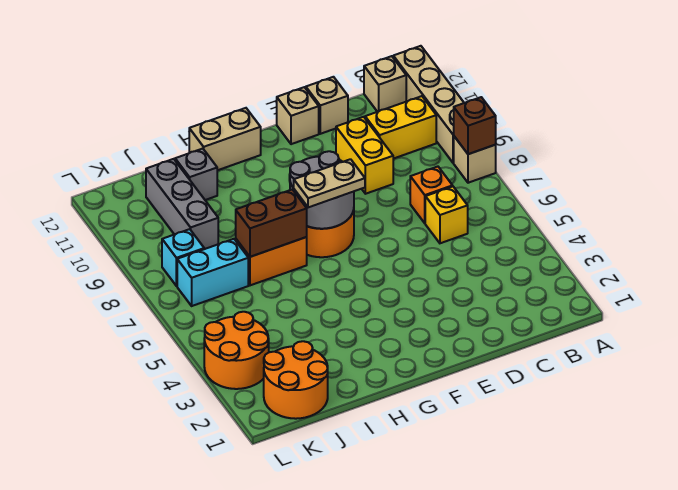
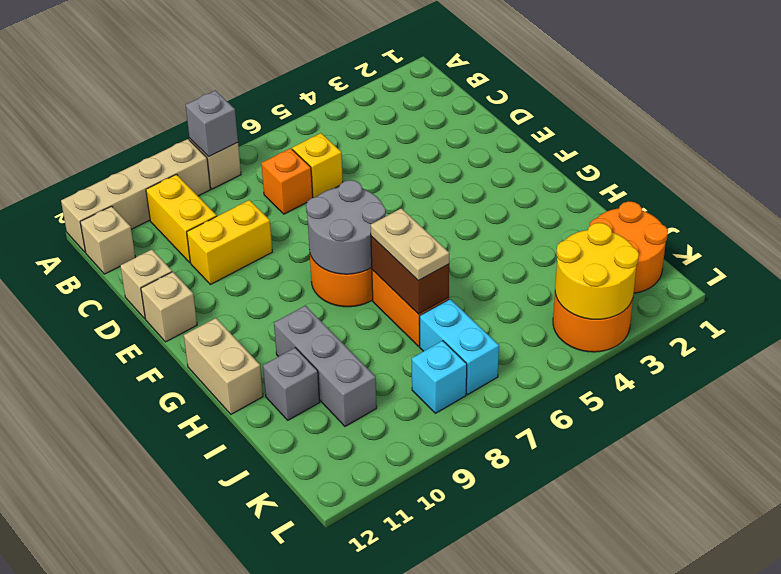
brown brick A8 level 2 -> grey brick A8 level 2
tan plate F7:G7 level 3 -> tan plate H7:I7 level 3
grey brick J9:J11 level 1 -> grey brick H10:J10 level 1
none -> yellow round brick K3:L4 level 2

